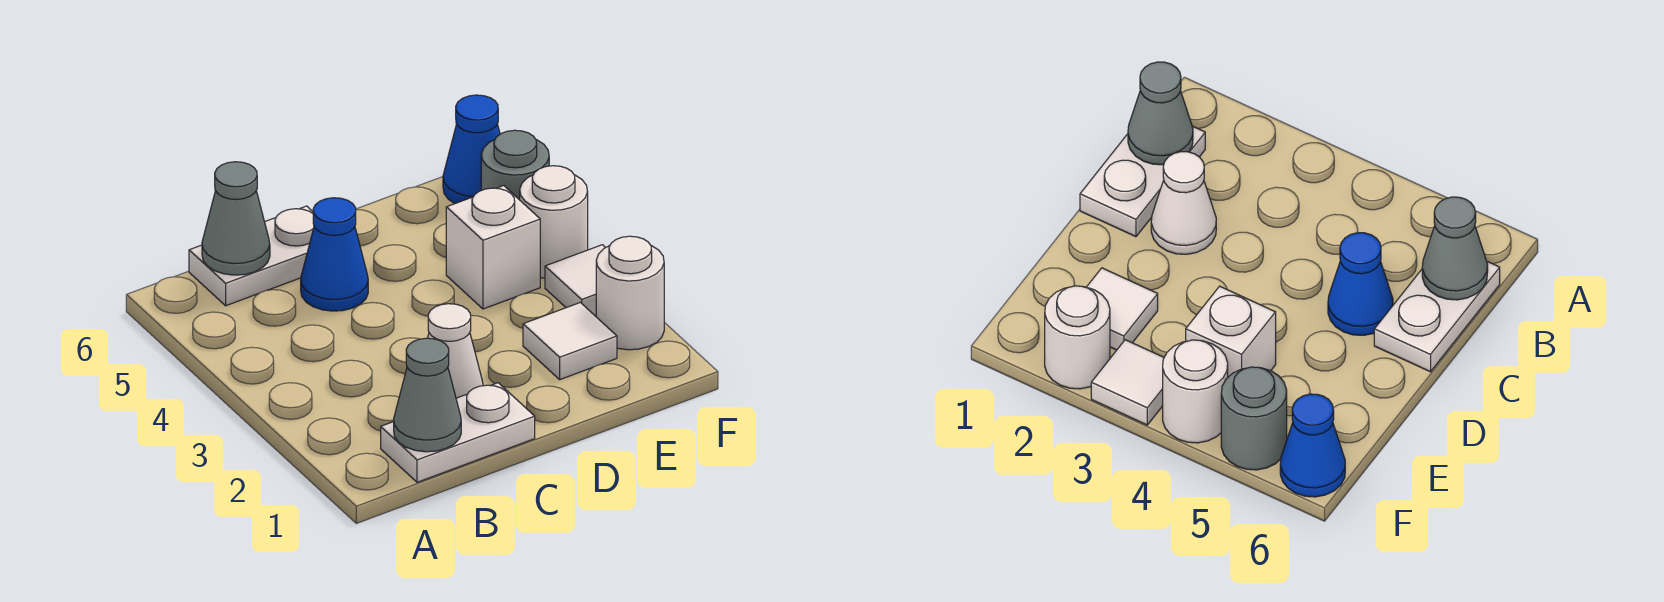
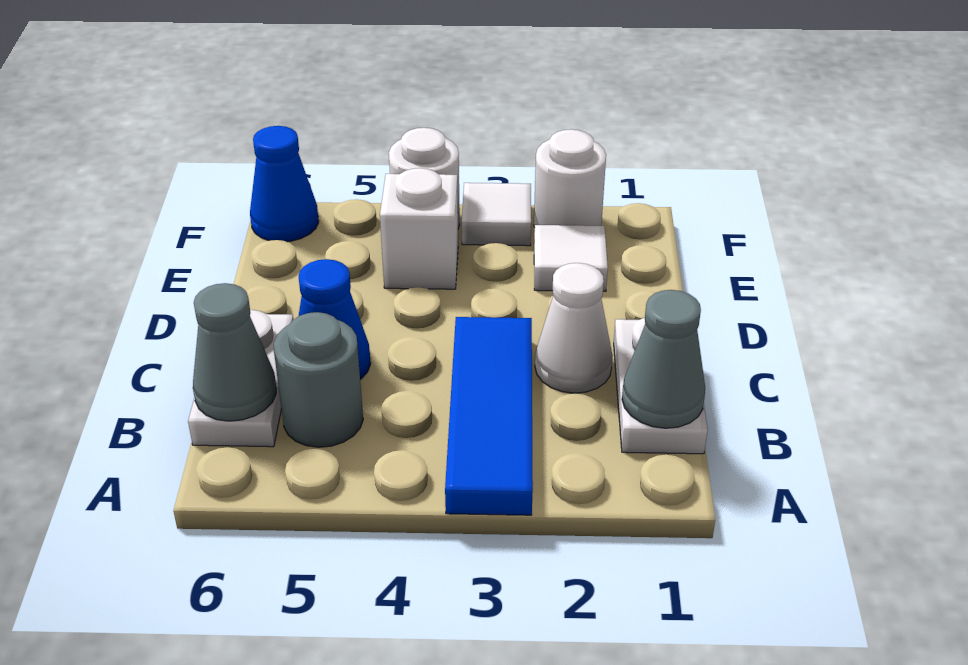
none -> blue tile A3:C3 level 1
grey round brick F5 level 1 -> grey round brick B5 level 1

